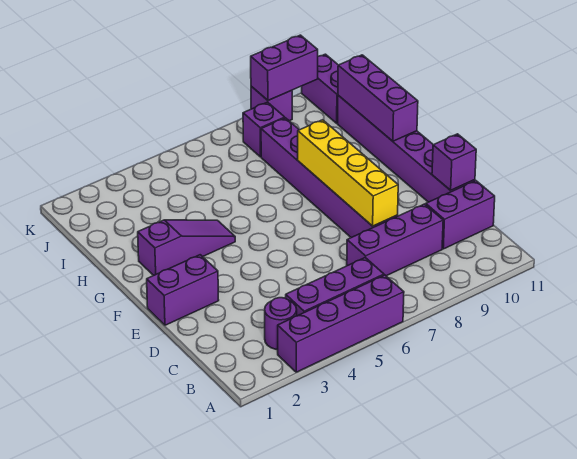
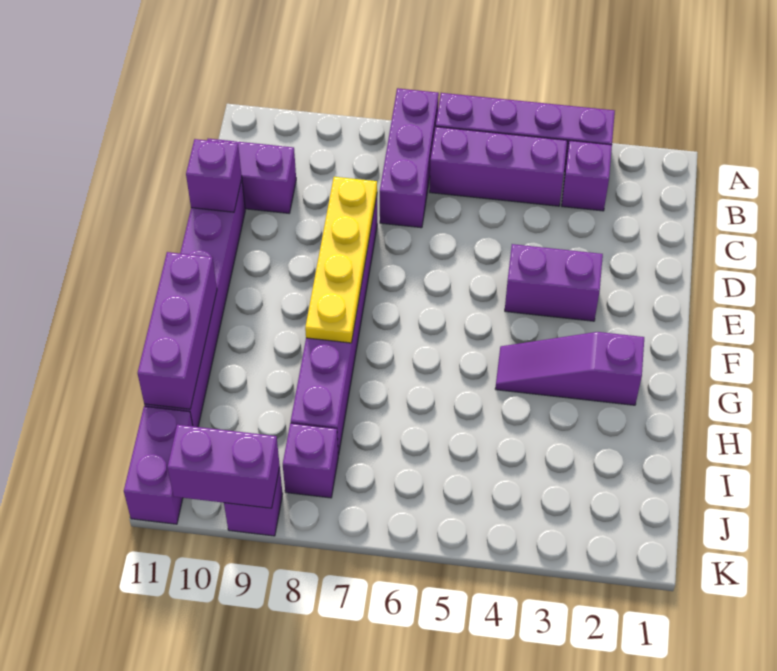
purple round brick B3 level 1 -> purple brick B3 level 1
purple brick C7:C9 level 1 -> purple brick A7:C7 level 1
yellow brick D8:G8 level 2 -> yellow plate D8:G8 level 2
purple brick E1:E2 level 1 -> purple brick E3:E4 level 1

